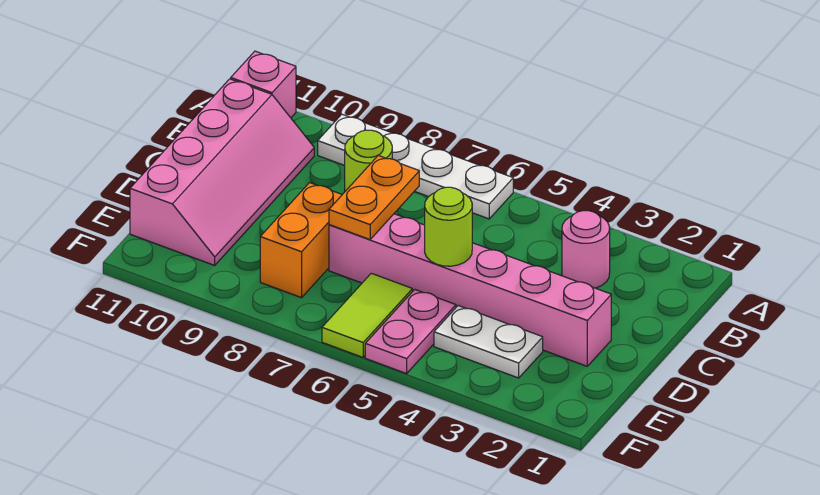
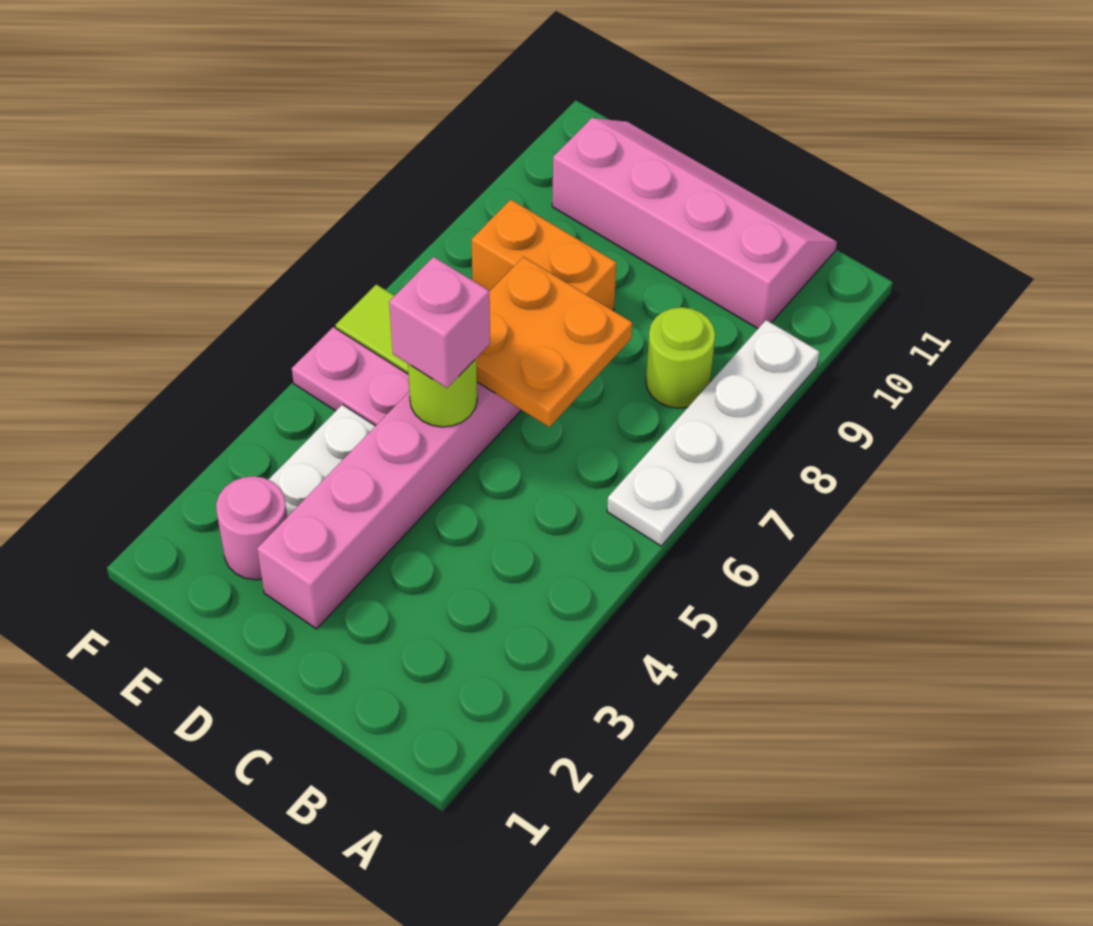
pink brick A11 level 1 -> pink brick D5 level 3
pink round brick B3 level 1 -> pink round brick E2 level 1
pink slope B10:E11 level 1 top 11 -> pink slope B10:E11 level 1 top 10
orange plate C7:D7 level 2 -> orange plate C6:D7 level 2

